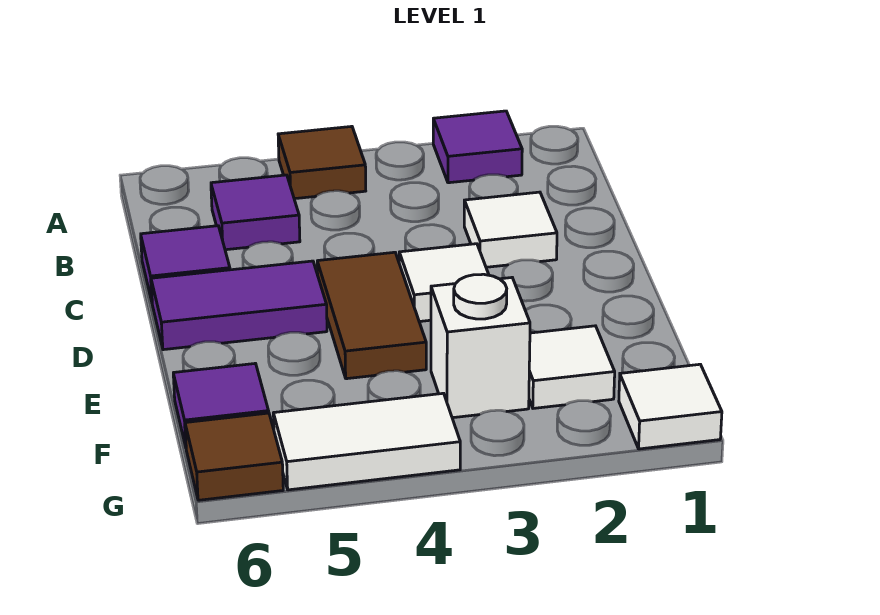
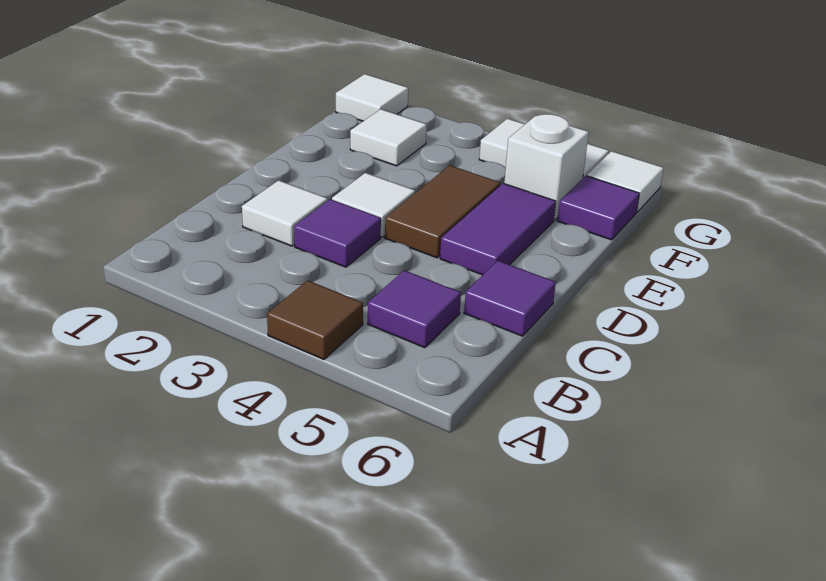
purple tile A2 level 1 -> purple tile C3 level 1
purple tile D5:D6 level 1 -> purple tile D5:E5 level 1
white brick F3 level 1 -> white brick F5 level 1
brown tile G6 level 1 -> white tile G6 level 1

